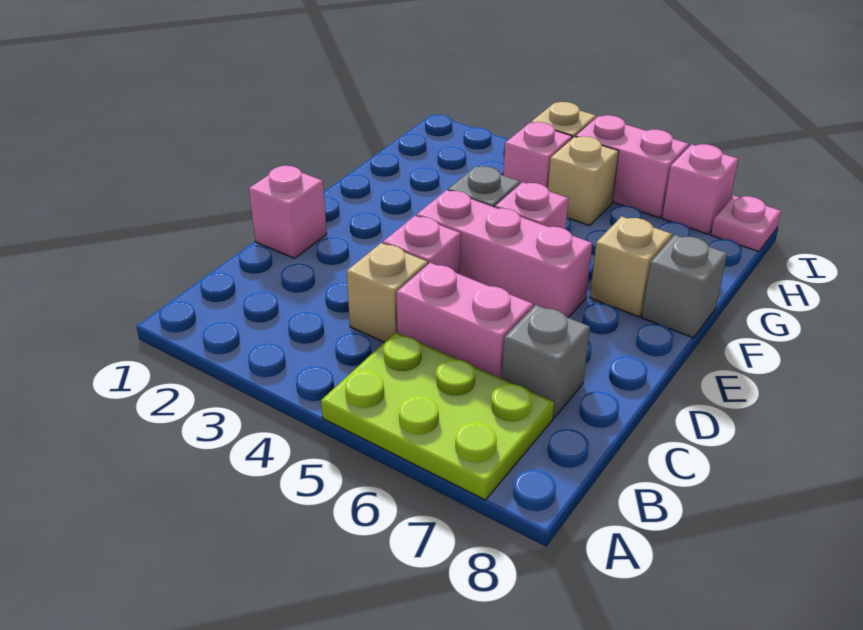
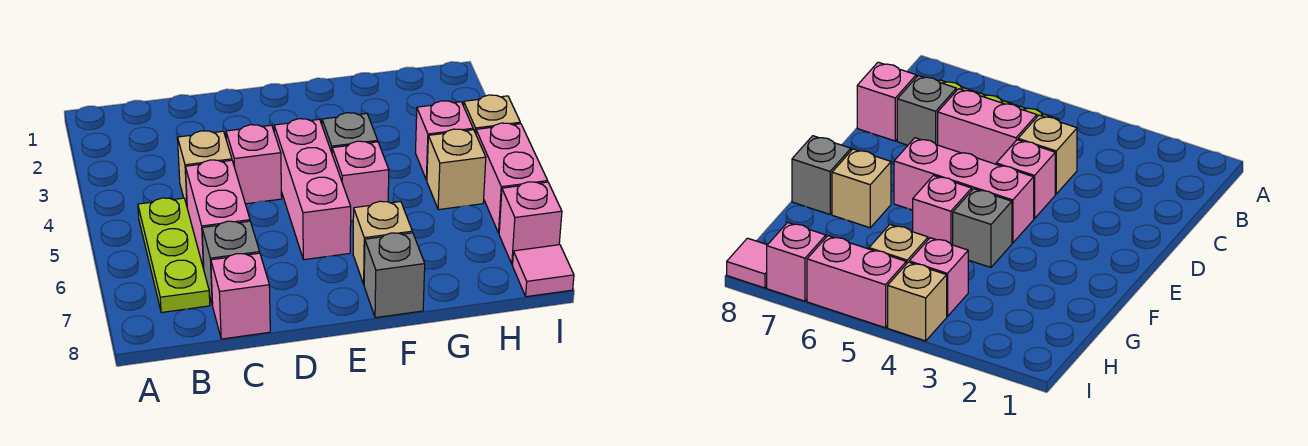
lime plate A5:B7 level 1 -> lime plate B5:B7 level 1
pink brick D1 level 1 -> pink brick C8 level 1
pink plate I8 level 1 -> pink tile I8 level 1

